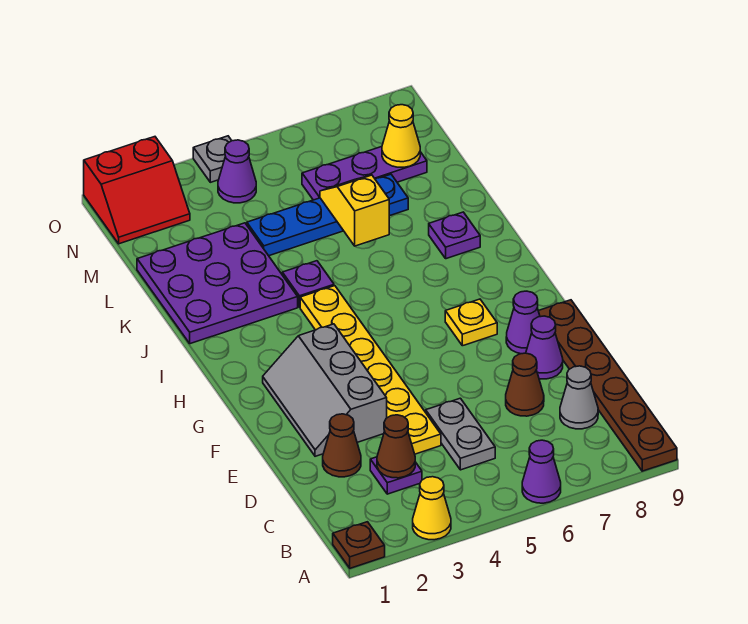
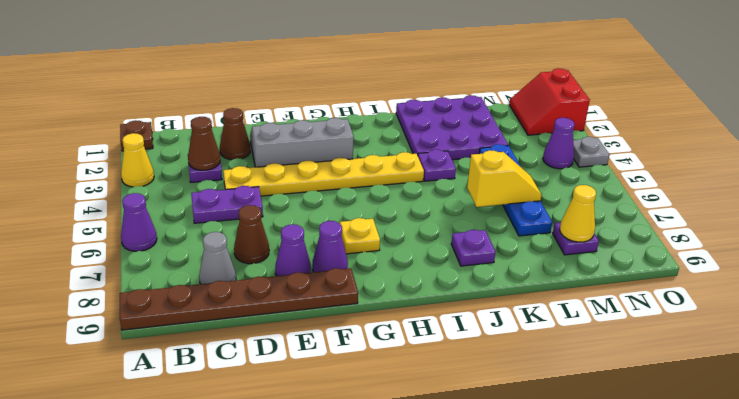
grey plate C5:D5 level 1 -> purple plate C5:D5 level 1
purple plate M6:M8 level 1 -> purple plate M8 level 1

